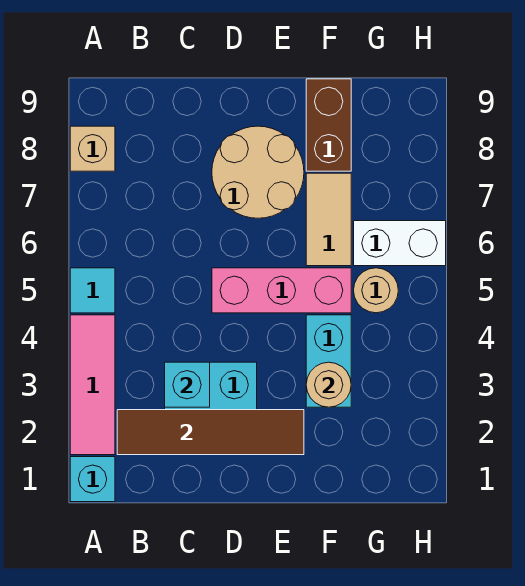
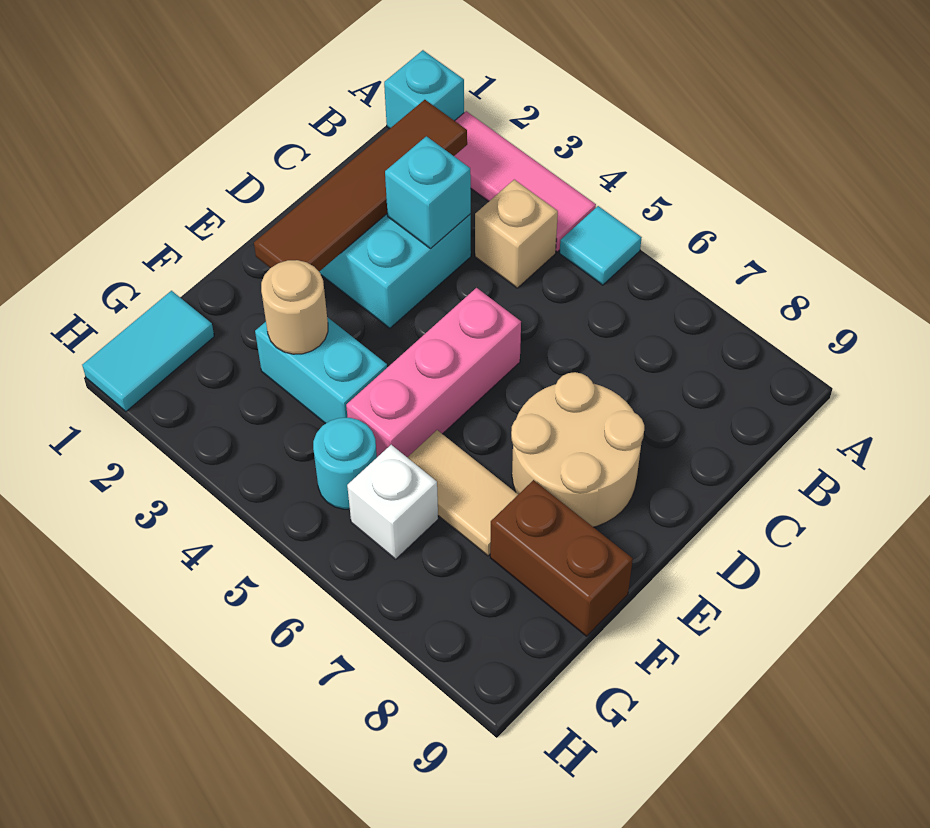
tan brick A8 level 1 -> tan brick B4 level 1
none -> cyan tile G1:H1 level 1
tan round brick G5 level 1 -> cyan round brick G5 level 1
white brick G6:H6 level 1 -> white brick G6 level 1

